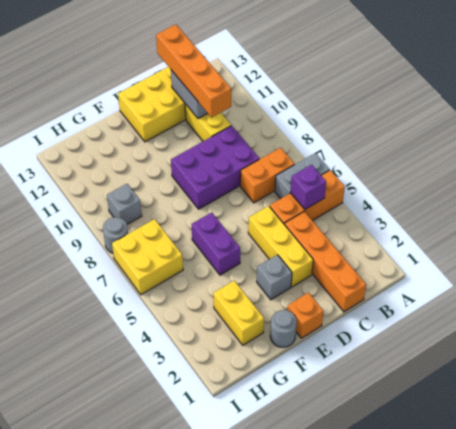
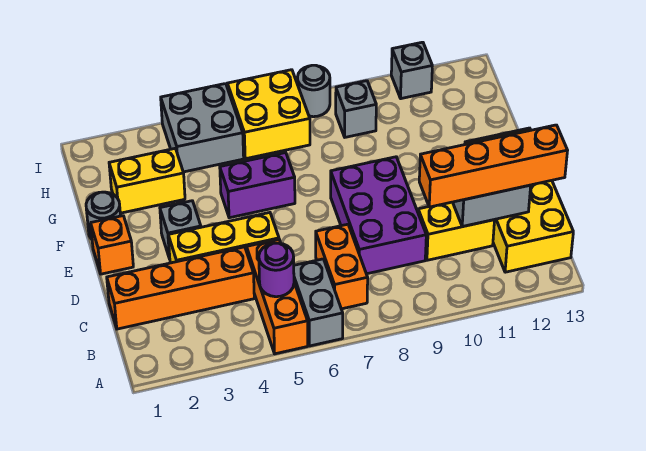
purple brick B5 level 2 -> purple round brick B5 level 2
none -> grey brick H4:I5 level 1
none -> grey brick I11 level 1

